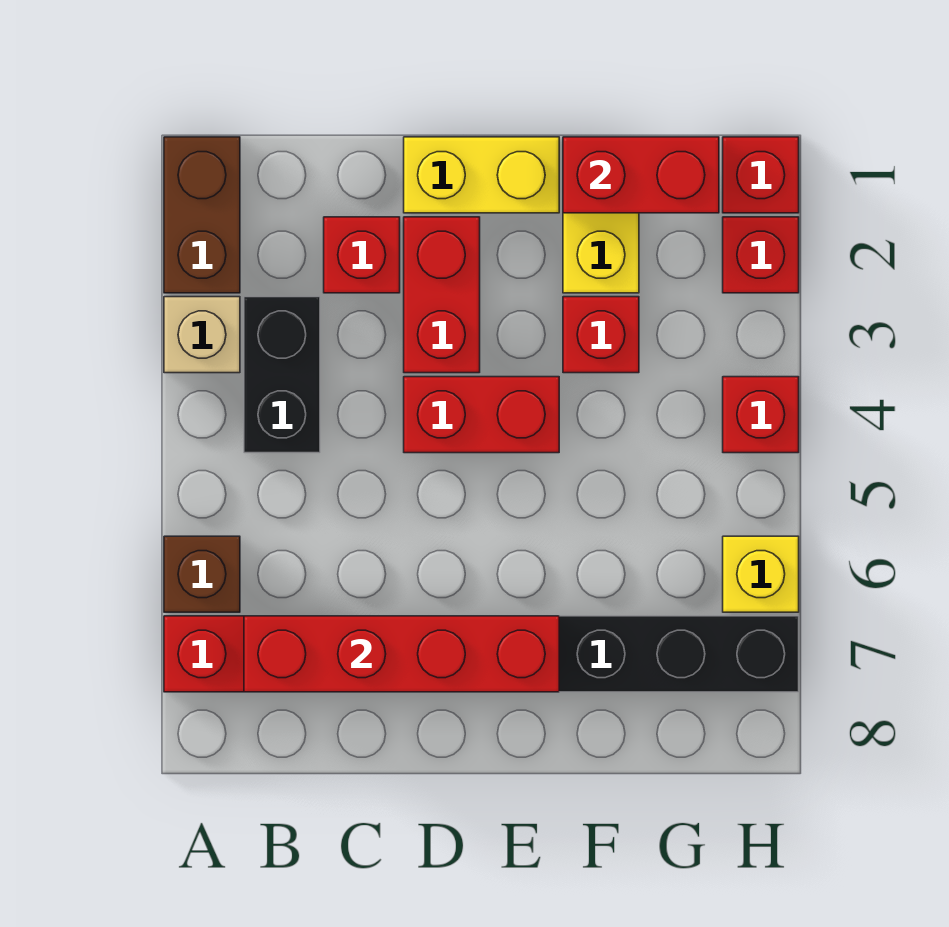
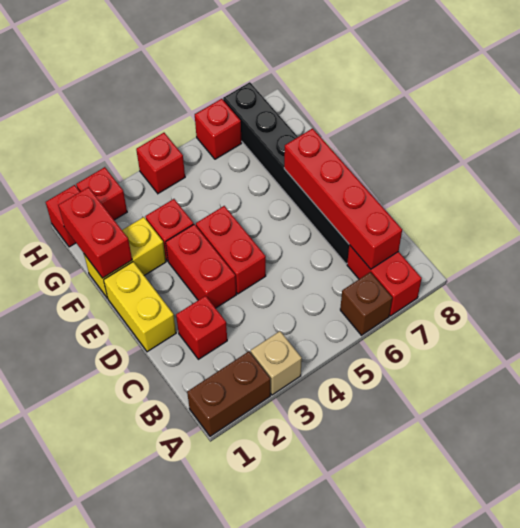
black brick B3:B4 level 1 -> none
red brick D2:D3 level 1 -> red brick D3:E3 level 1
yellow brick H6 level 1 -> red brick H6 level 1

